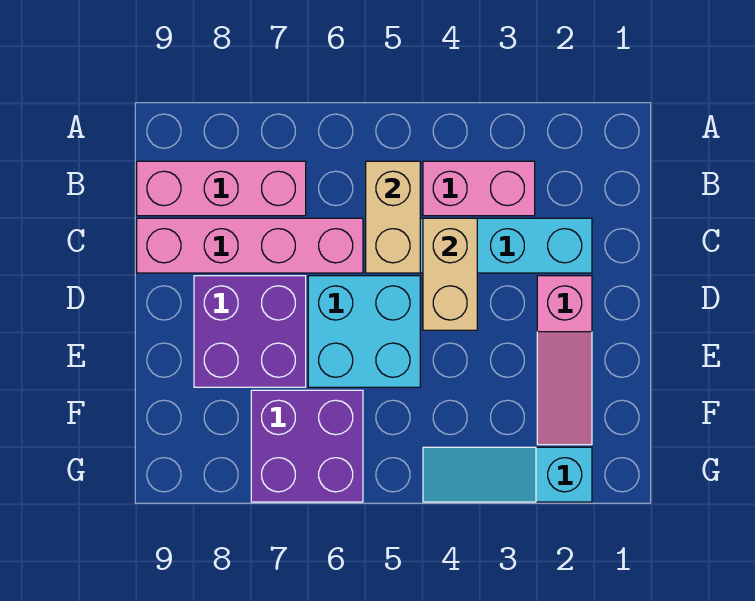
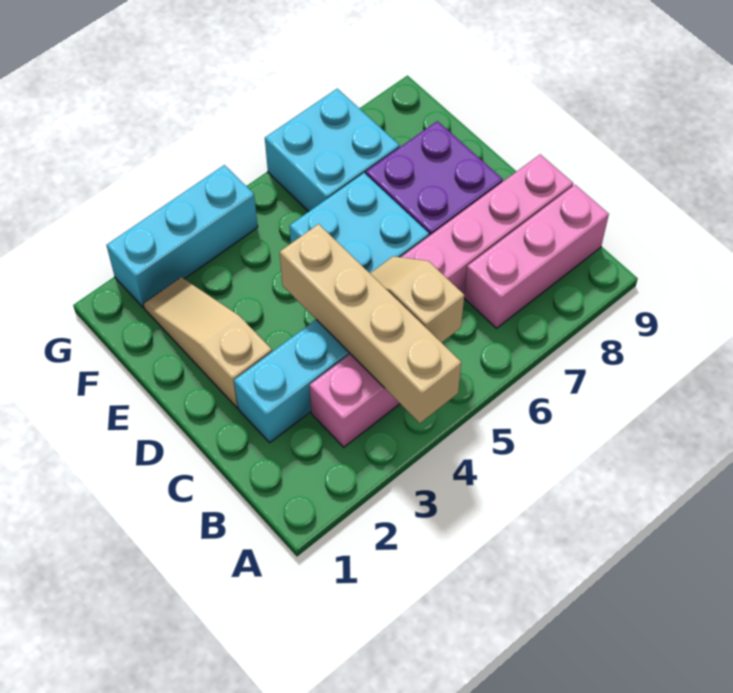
tan brick B5:C5 level 2 -> tan slope B5:C5 level 2 top B
tan brick C4:D4 level 2 -> tan brick A4:D4 level 2
pink slope D2:F2 level 1 top D -> tan slope D2:F2 level 1 top D
purple brick F6:G7 level 1 -> cyan brick F6:G7 level 1
cyan slope G2:G4 level 1 top 2 -> cyan brick G2:G4 level 1

